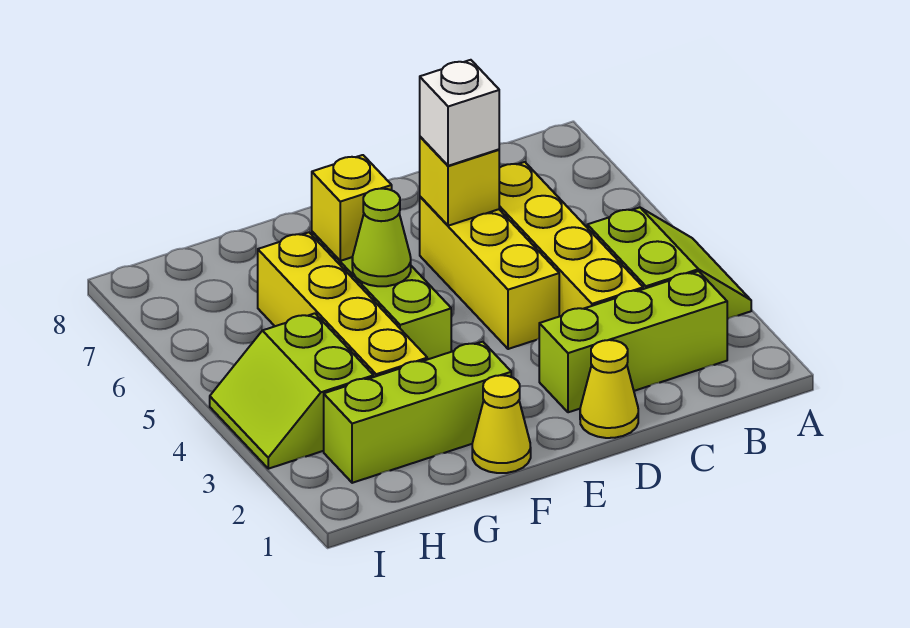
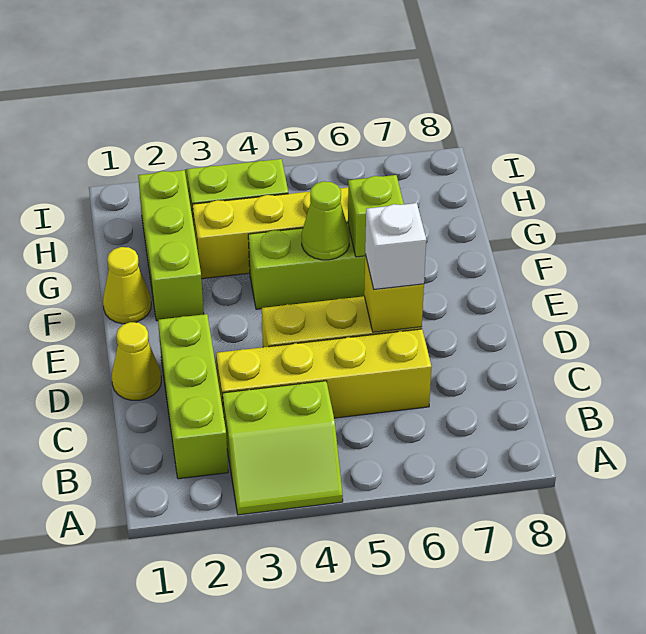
yellow brick F6 level 2 -> lime brick F6 level 2

